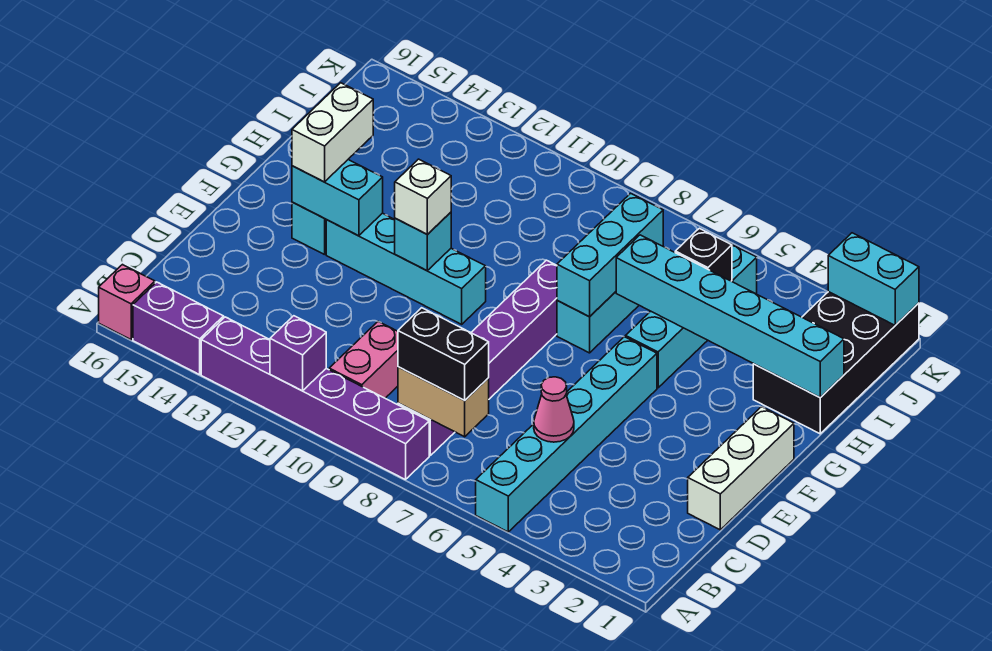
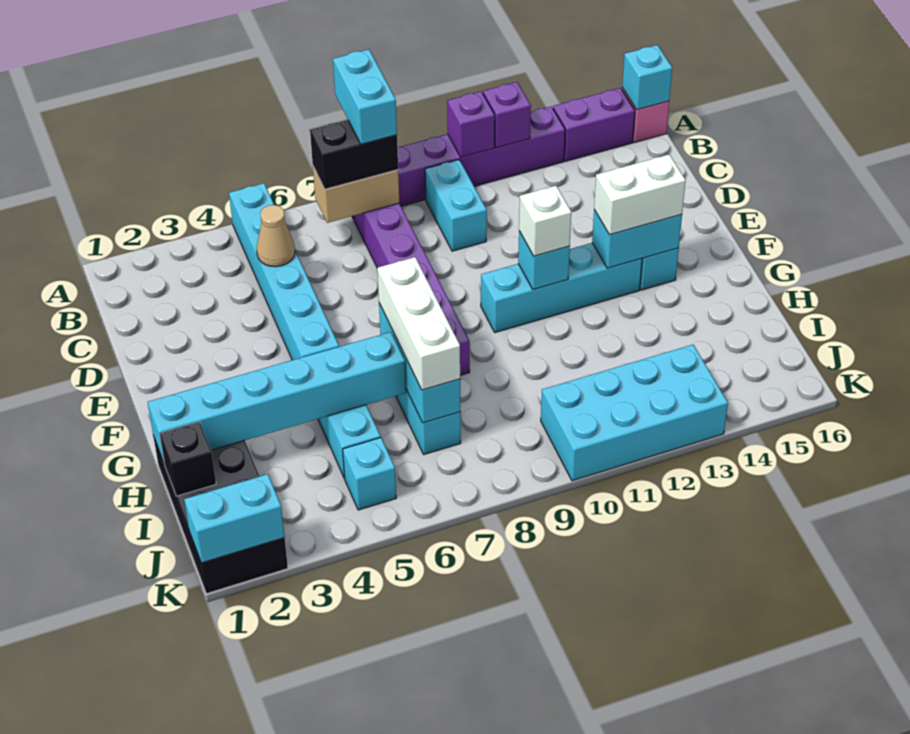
none -> cyan brick A8:B8 level 4
none -> purple brick A12 level 2
none -> cyan brick A16 level 2
pink brick B10:C10 level 1 -> cyan brick B10:C10 level 1
pink cone C5 level 2 -> tan cone C5 level 2
white brick D1:F1 level 1 -> white brick G7:I7 level 3
white brick F14:G14 level 3 -> white brick F13:F14 level 3
black brick I5 level 2 -> black brick I1 level 2
none -> cyan brick J10:K13 level 1

